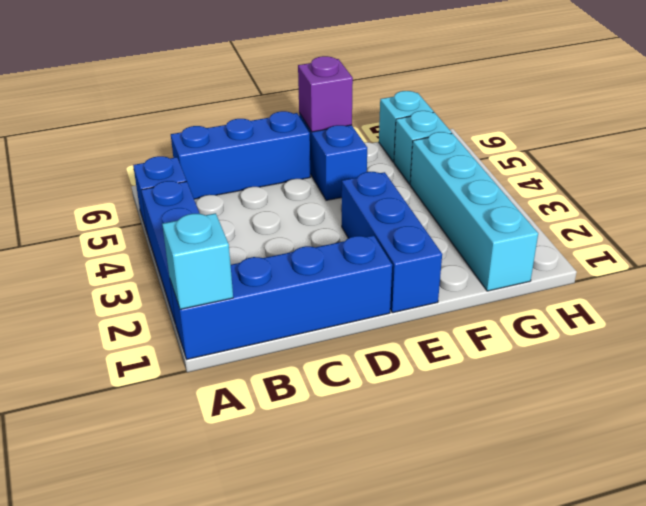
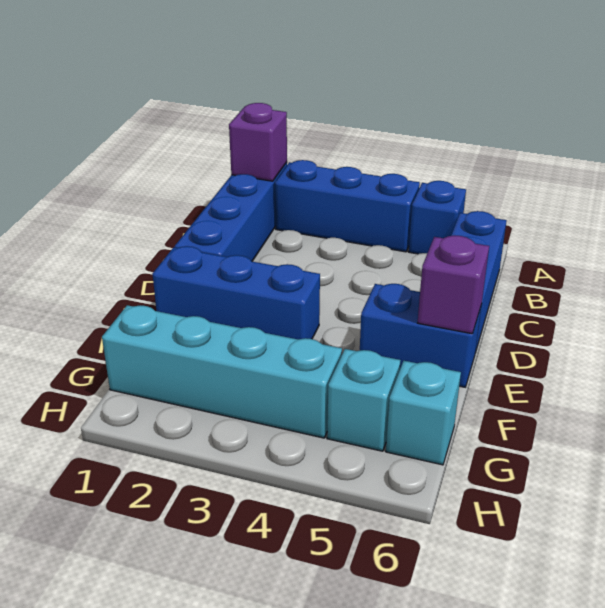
cyan brick A1 level 2 -> purple brick A1 level 2

